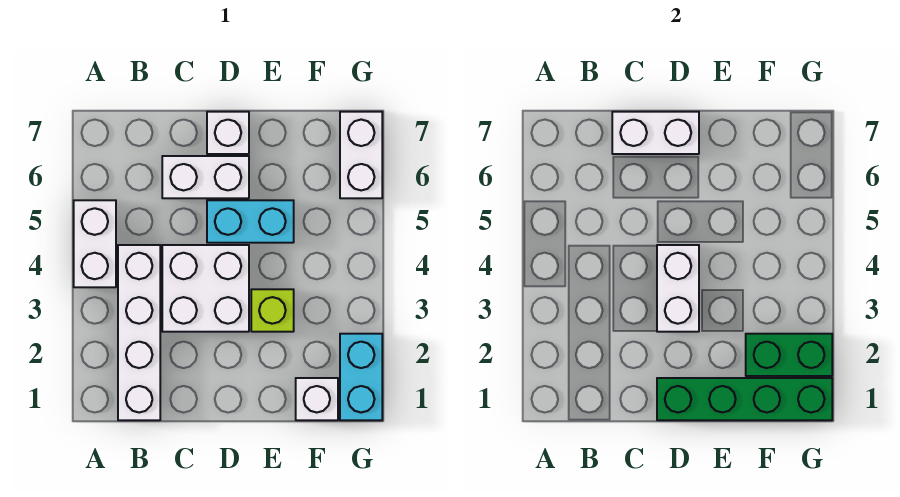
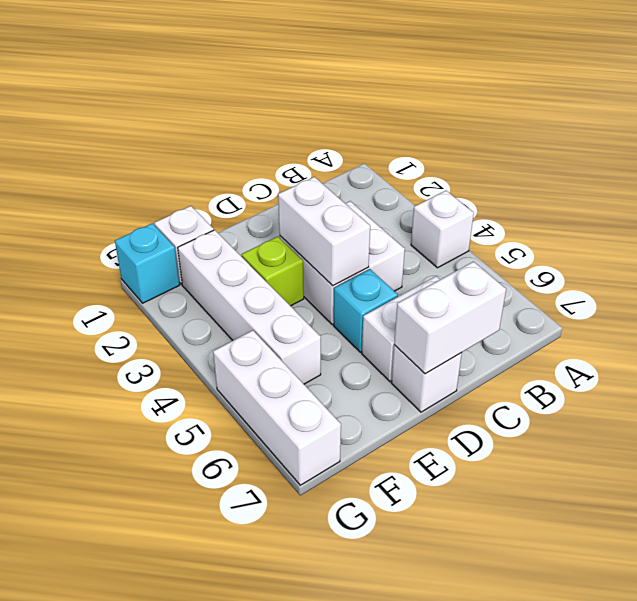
white brick A4:A5 level 1 -> white brick A4 level 1
white brick B1:B4 level 1 -> white brick F2:F5 level 1
green brick D1:G1 level 2 -> none
cyan brick D5:E5 level 1 -> cyan brick D5 level 1
green brick F2:G2 level 2 -> none
cyan brick G1:G2 level 1 -> cyan brick G1 level 1
white brick G6:G7 level 1 -> white brick G5:G7 level 1

